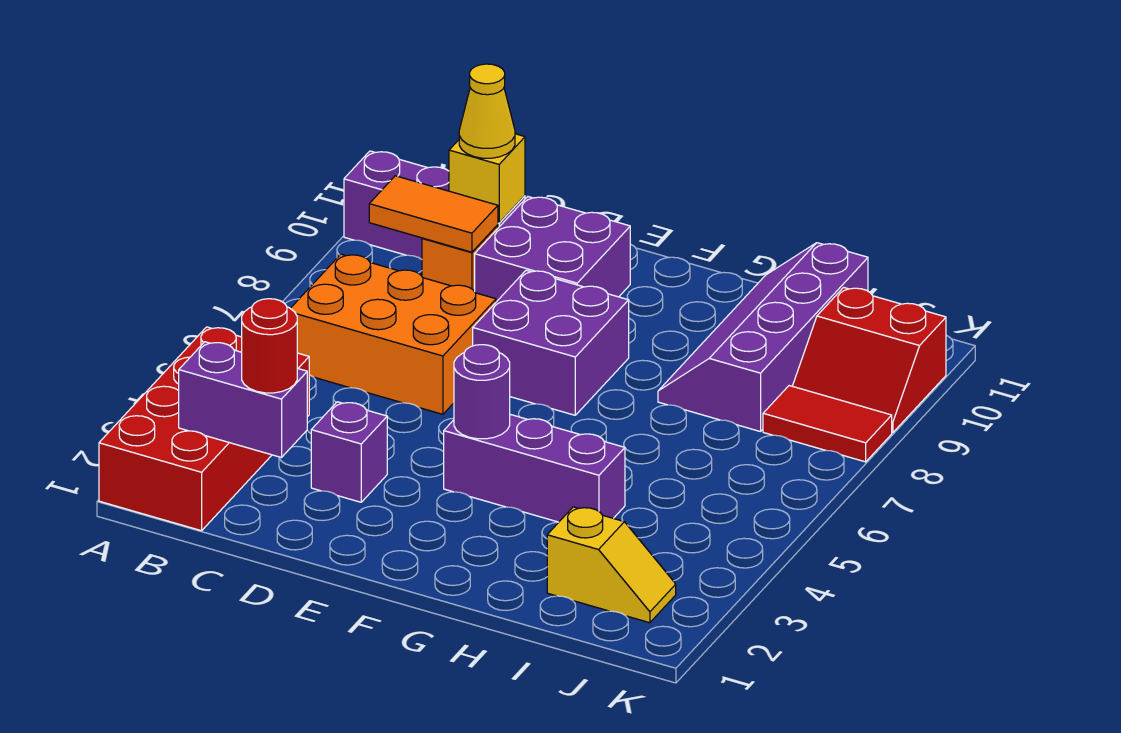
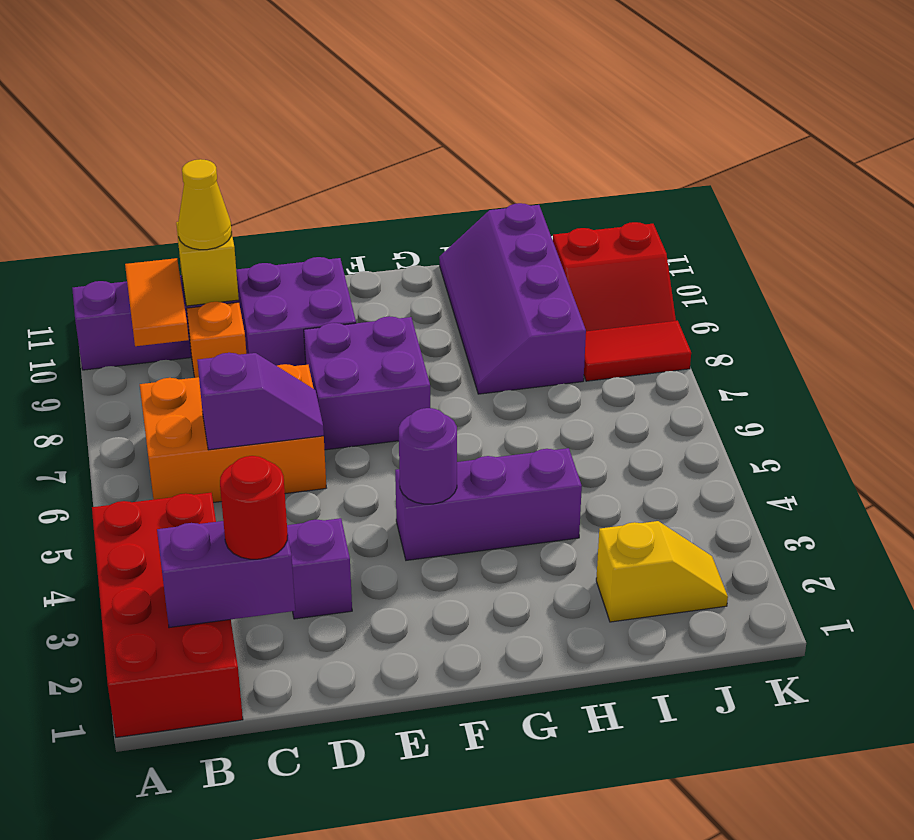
orange tile B9:C9 level 2 -> orange tile B9:B10 level 2
none -> purple slope C6:D6 level 2 top C

